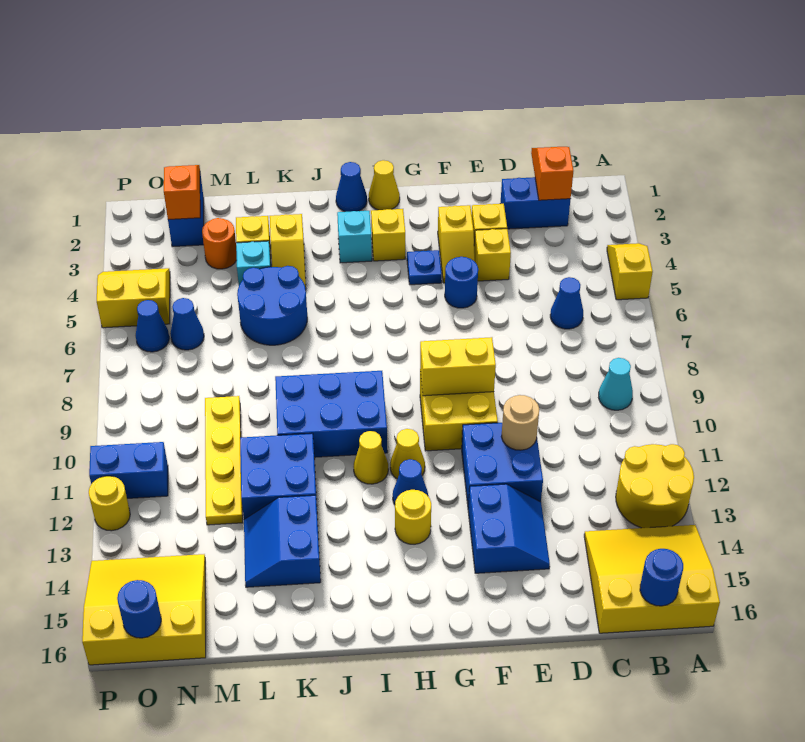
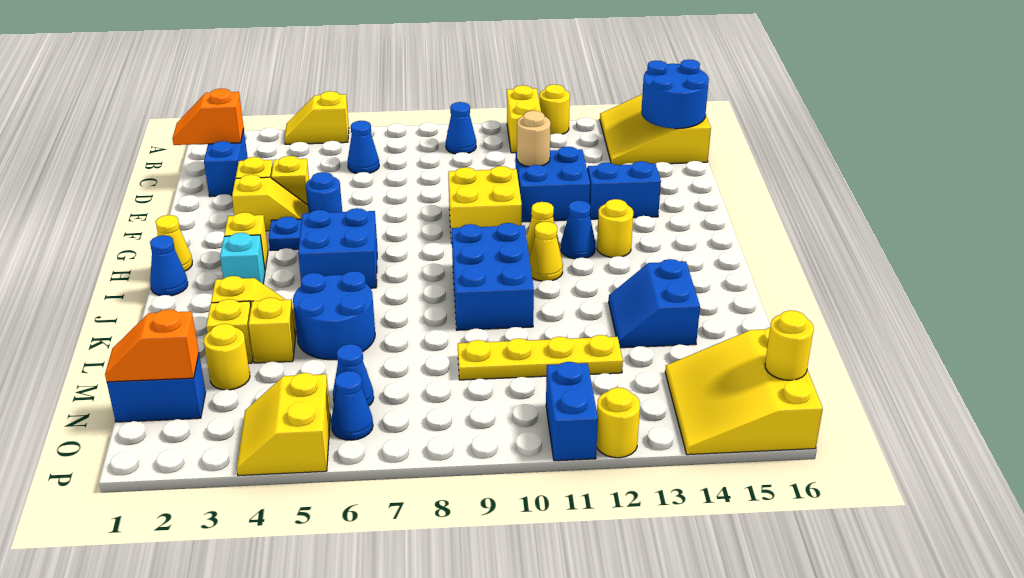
yellow round brick A12:B13 level 1 -> yellow round brick A12 level 1
cyan cone B9 level 1 -> blue cone B9 level 1
blue round brick B16 level 2 -> blue round brick B15:C16 level 2
yellow brick F9:G9 level 2 -> yellow brick A11:B11 level 1
blue brick K11:L12 level 1 -> blue brick H5:I6 level 1
blue slope K13:L14 level 1 top K -> blue slope K13:L14 level 1 top 14
cyan brick L4 level 1 -> yellow brick L4 level 1
orange round brick M3 level 1 -> yellow round brick M3 level 1
blue round brick O16 level 2 -> yellow round brick O16 level 2

